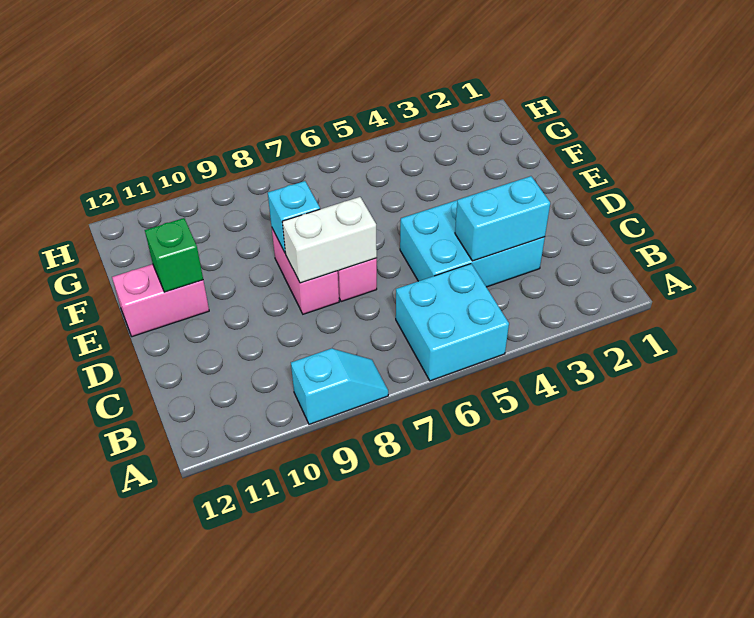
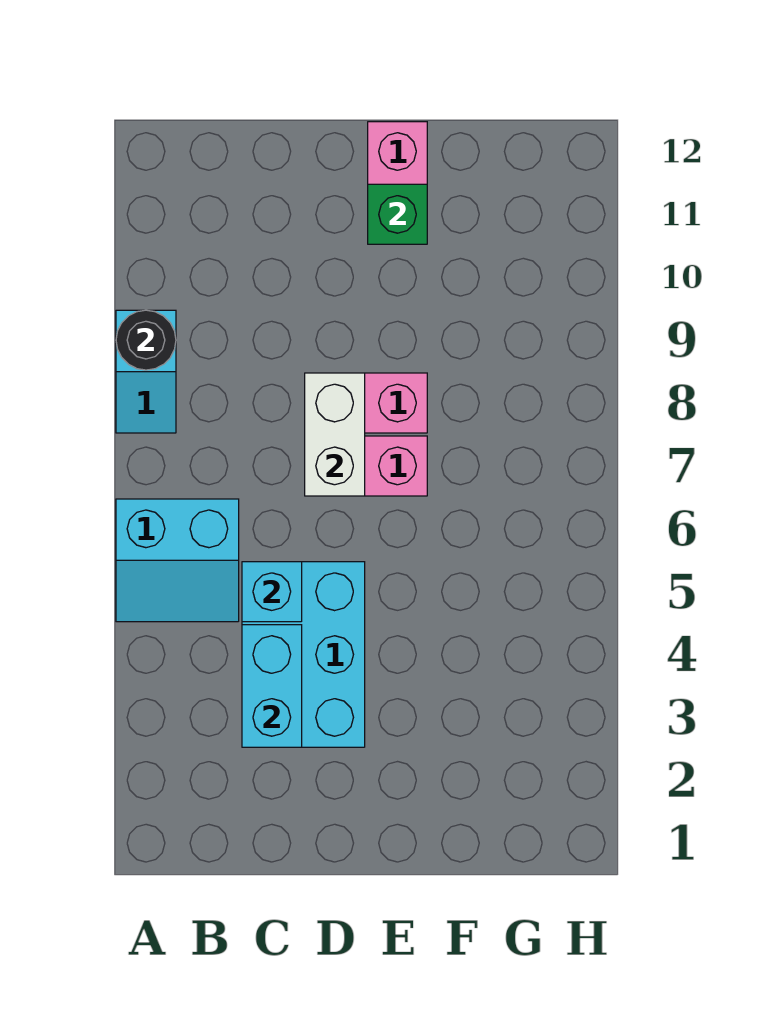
cyan brick A5:B6 level 1 -> cyan slope A5:B6 level 1 top 6
none -> black round brick A9 level 2
cyan brick E8 level 2 -> cyan brick C5 level 2

